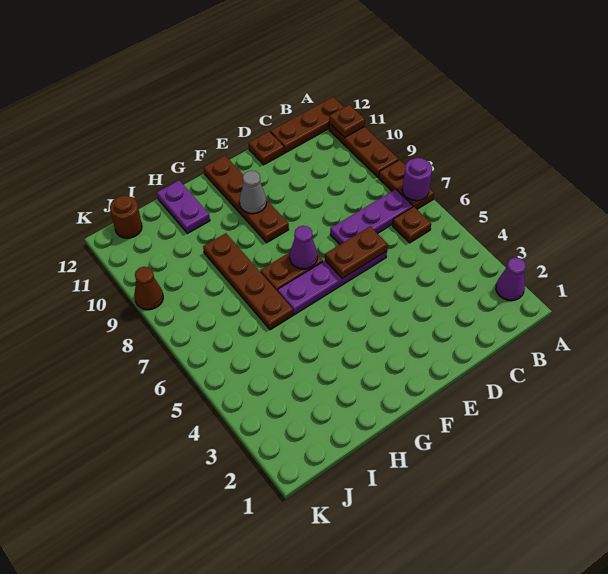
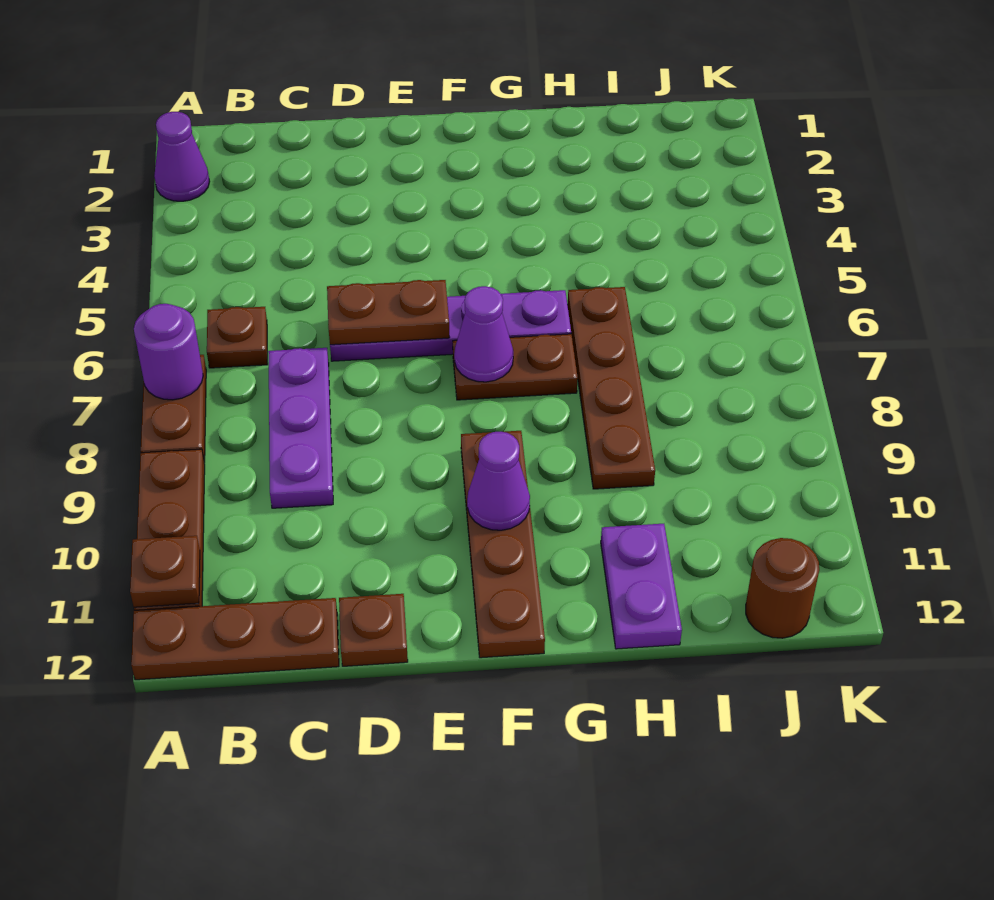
purple plate B7:D7 level 1 -> purple plate C7:C9 level 1
grey cone F10 level 2 -> purple cone F10 level 2
brown cone K9 level 1 -> none

